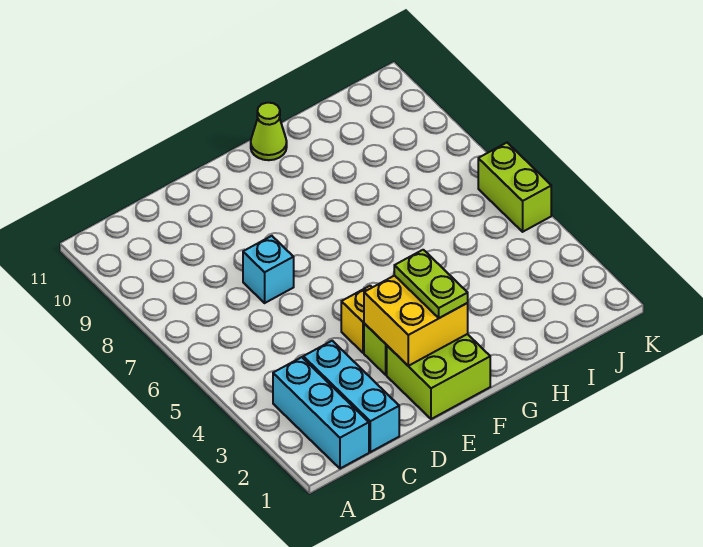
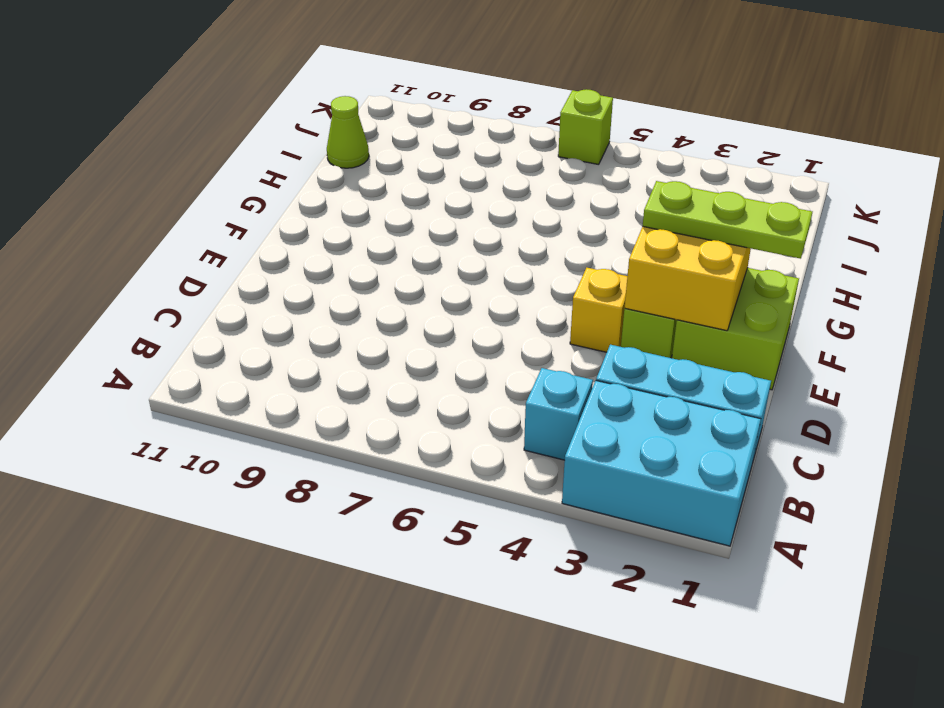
cyan brick B1:B3 level 1 -> cyan brick A1:B3 level 1
cyan brick D7 level 1 -> cyan brick B4 level 1
lime plate F2:F3 level 3 -> lime plate F1:F3 level 3
lime cone G11 level 1 -> lime cone I11 level 1
lime brick K5:K6 level 1 -> lime brick K6 level 1

